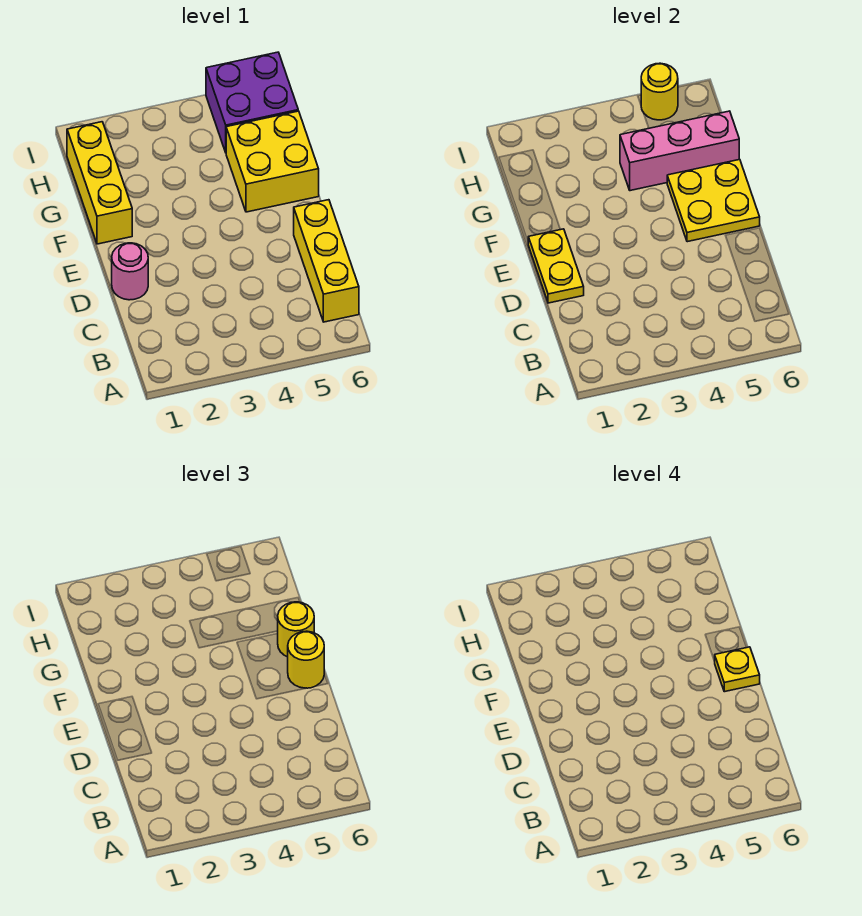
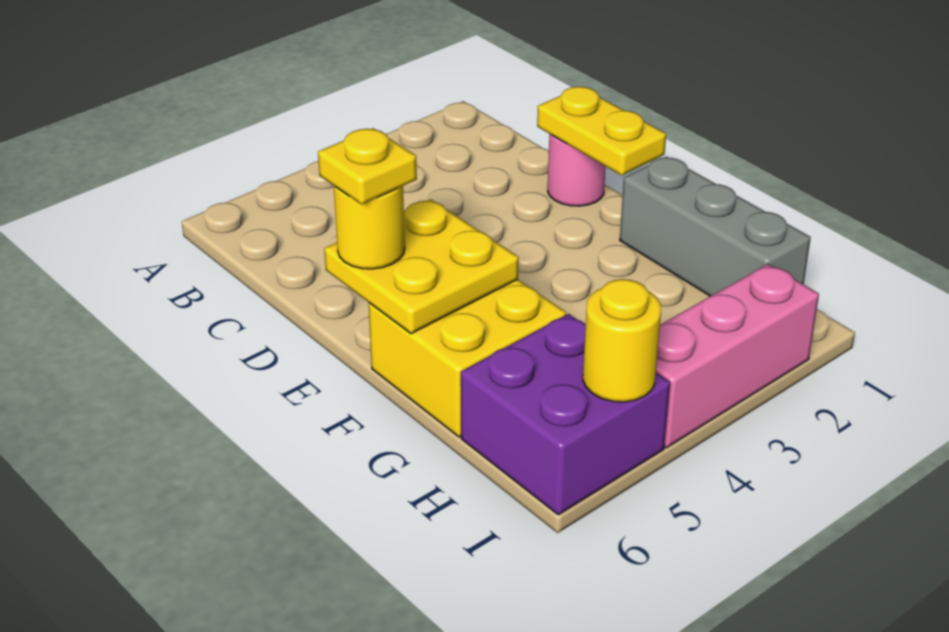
yellow brick B6:D6 level 1 -> none
yellow brick F1:H1 level 1 -> grey brick F1:H1 level 1
yellow round brick F6 level 3 -> none
pink brick G4:G6 level 2 -> pink brick I2:I4 level 1

